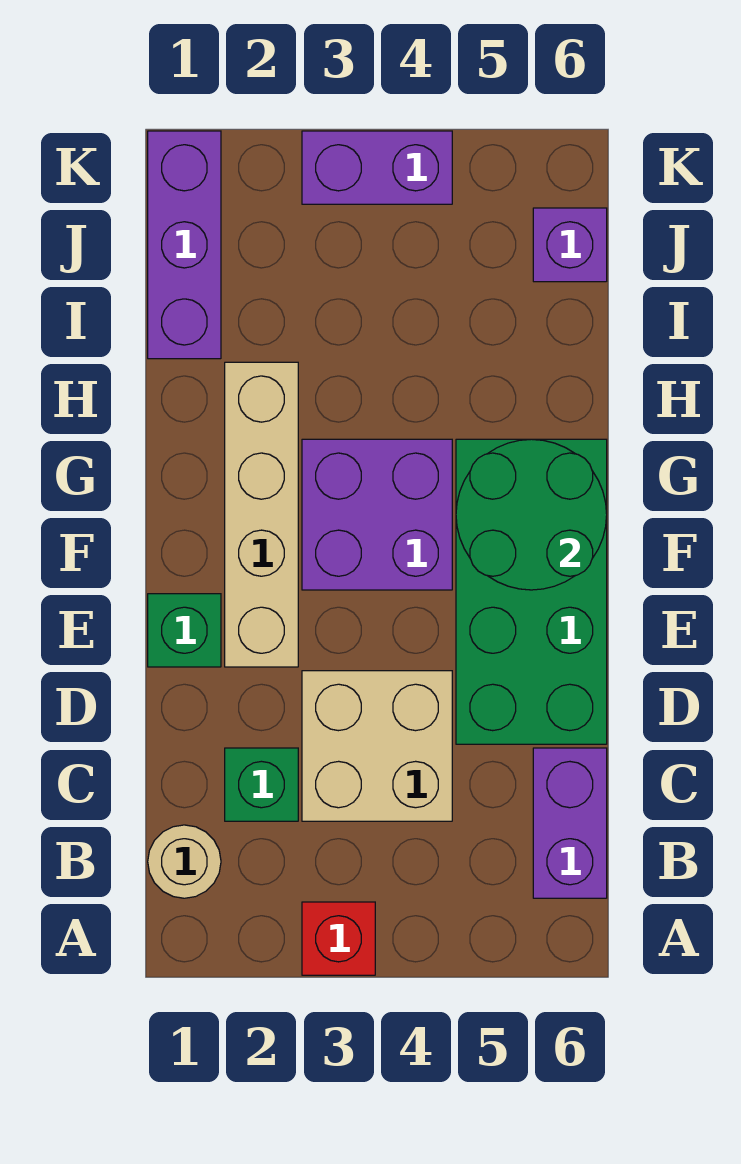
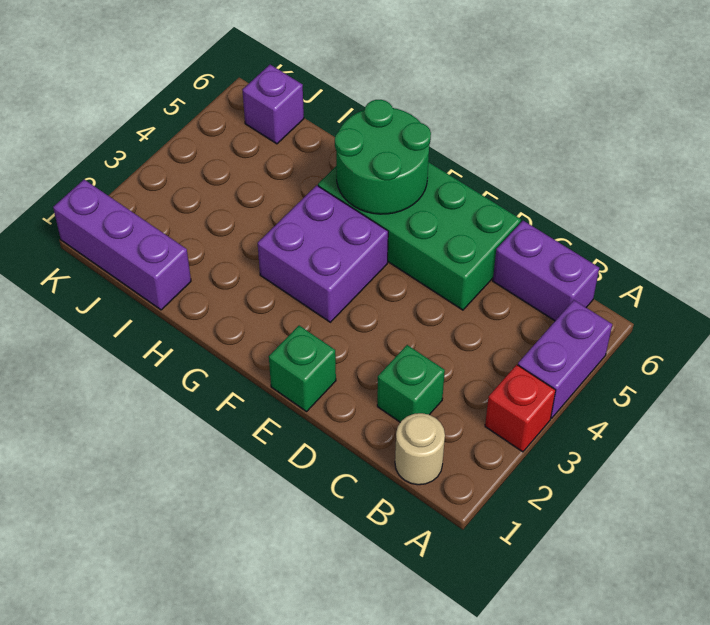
tan brick C3:D4 level 1 -> none
tan brick E2:H2 level 1 -> none
purple brick K3:K4 level 1 -> purple brick A4:A5 level 1

